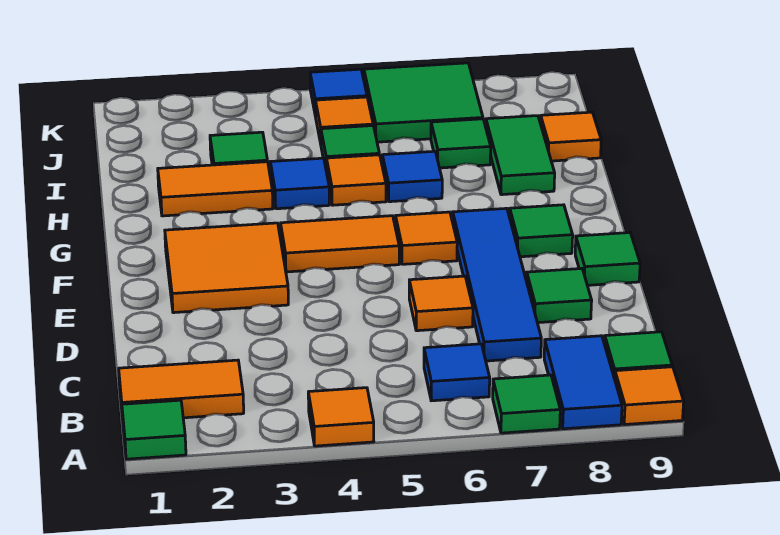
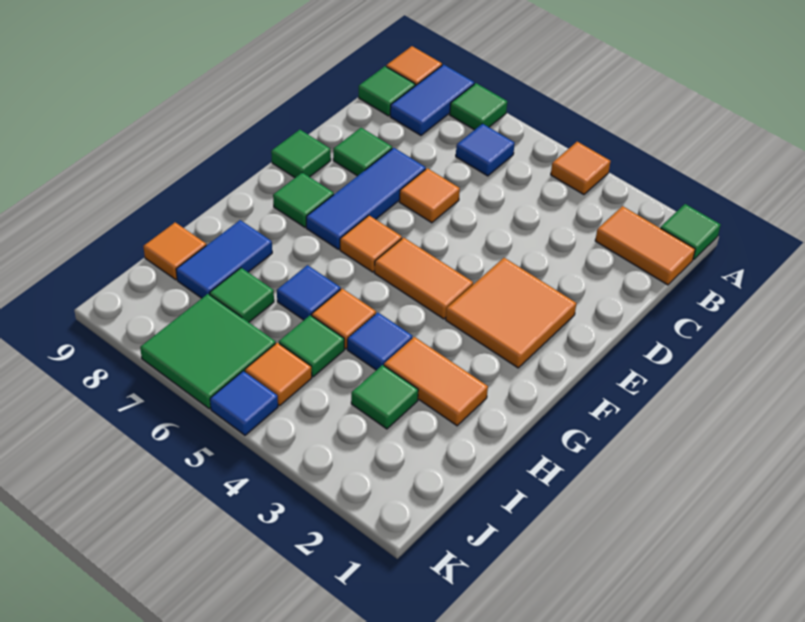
blue tile C7:F7 level 1 -> blue tile D7:F7 level 1
green tile H8:I8 level 1 -> blue tile H8:I8 level 1

